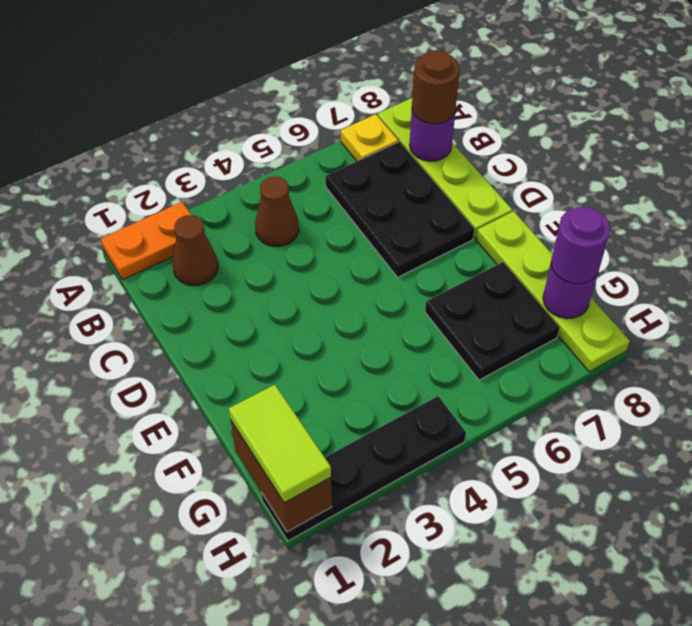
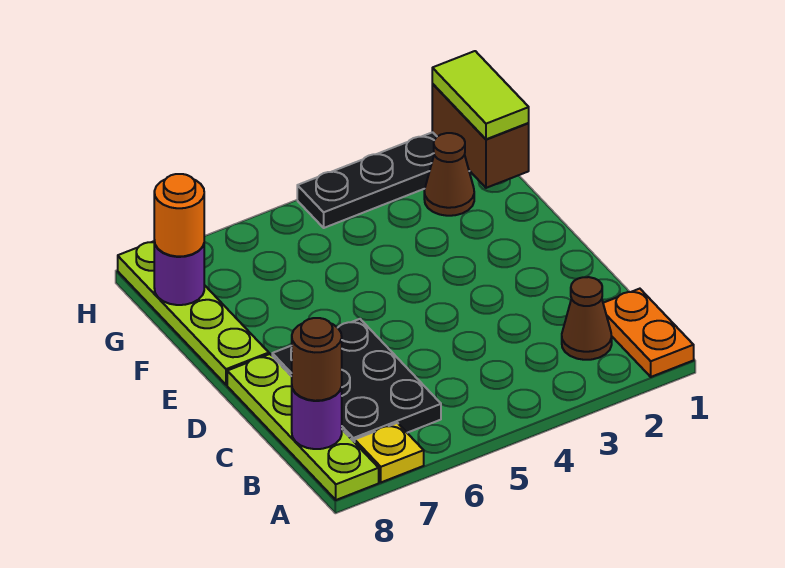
orange plate A1:A2 level 1 -> orange plate A1:B1 level 1
brown cone B4 level 1 -> brown cone G2 level 1
black plate F6:G7 level 1 -> none
purple round brick G8 level 3 -> orange round brick G8 level 3

